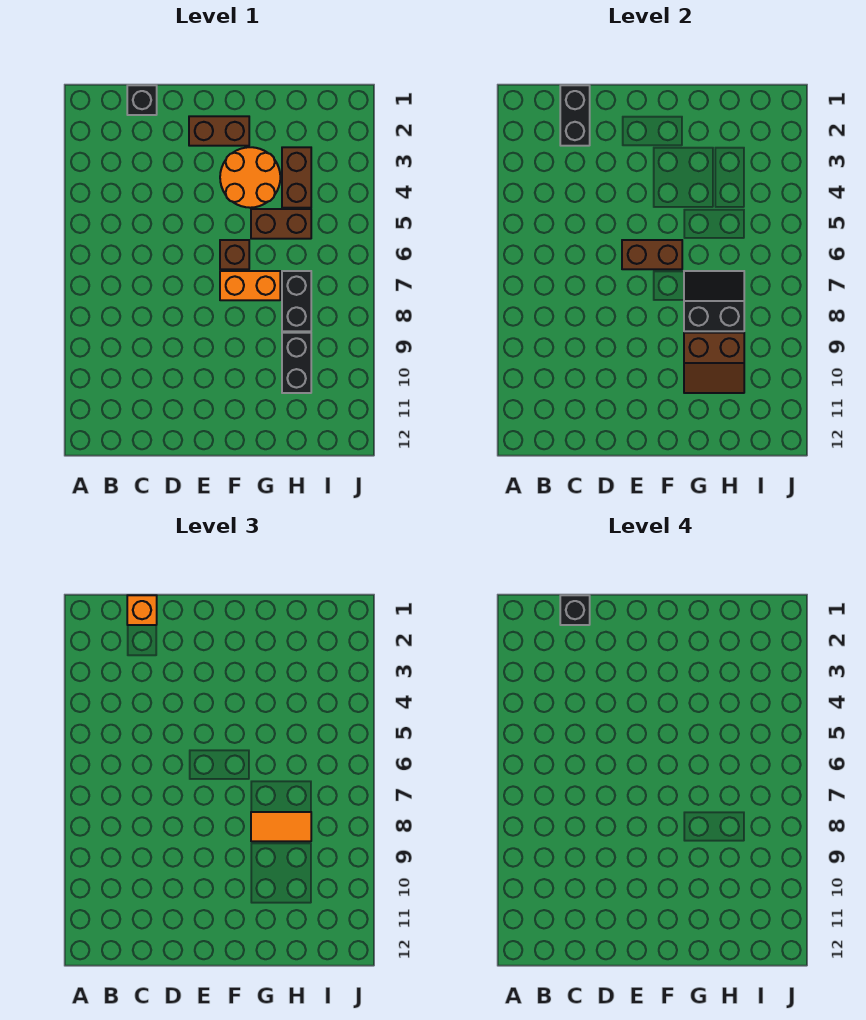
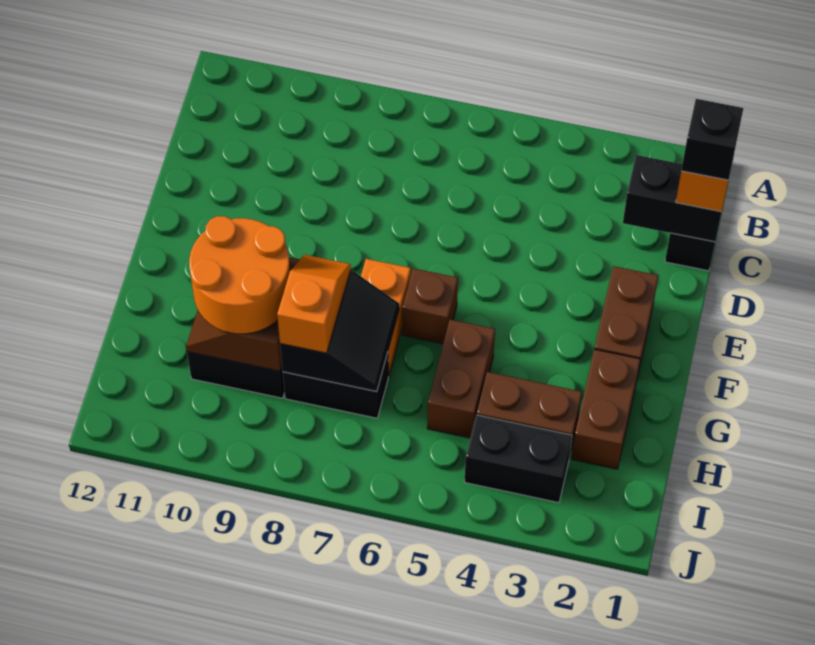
brown brick E6:F6 level 2 -> brown brick G2:H2 level 1
orange round brick F3:G4 level 1 -> orange round brick G9:H10 level 3
orange tile G8:H8 level 3 -> orange slope G8:H8 level 3 top H
none -> black brick I3:I4 level 1

